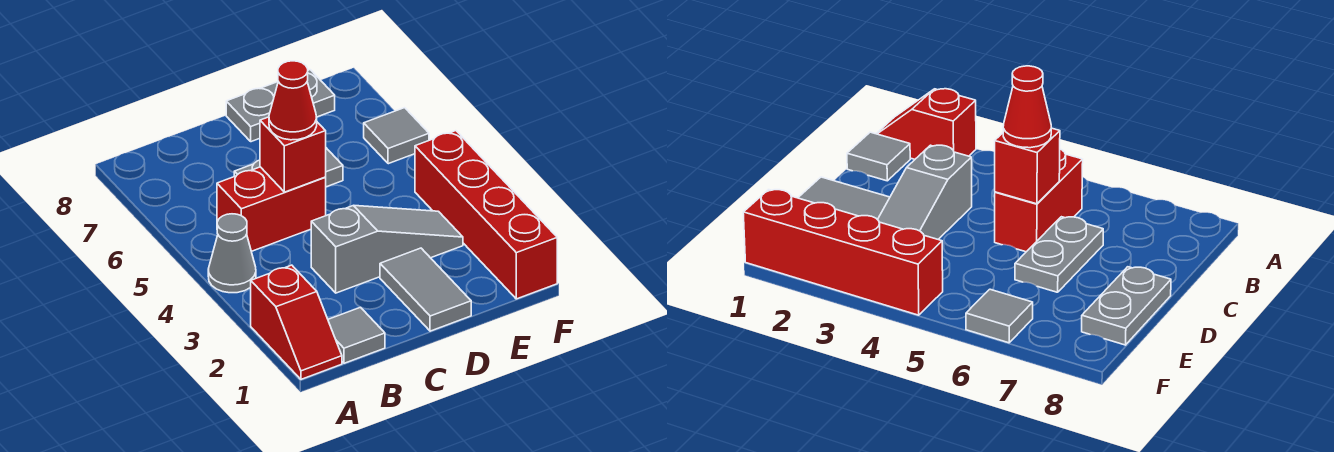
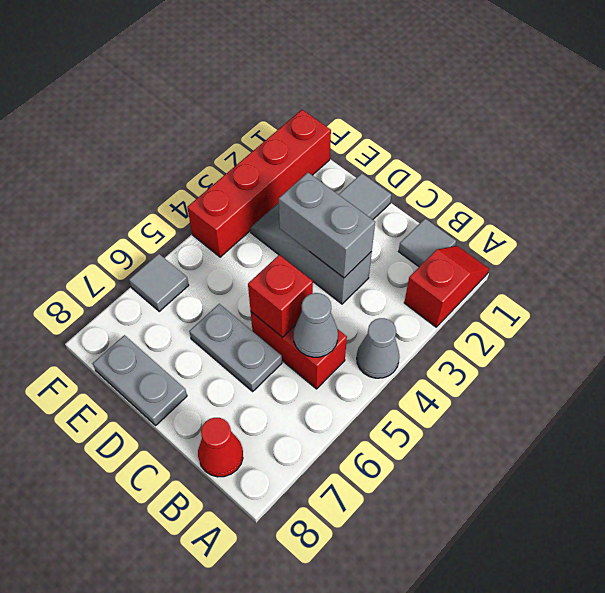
none -> grey cone B5 level 2
none -> grey brick C3:D3 level 2
red cone C5 level 3 -> red cone B8 level 1

